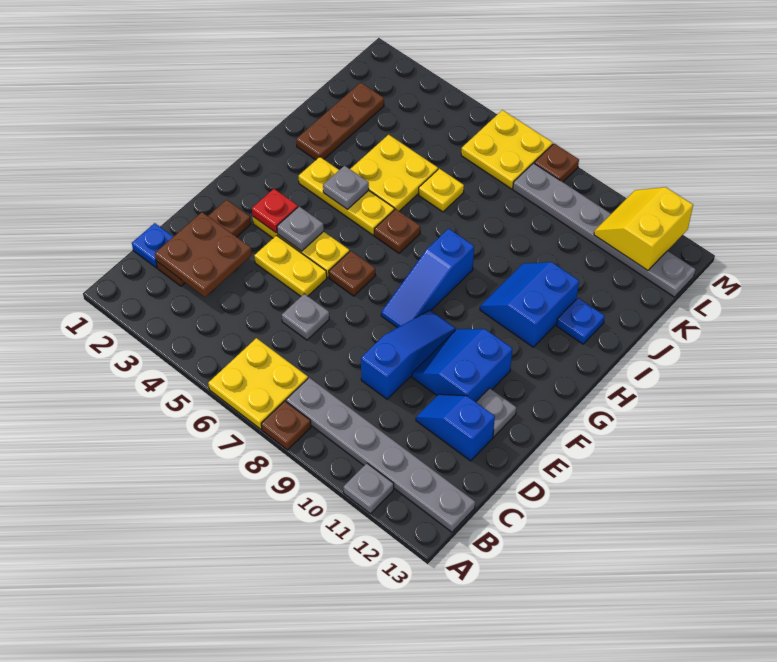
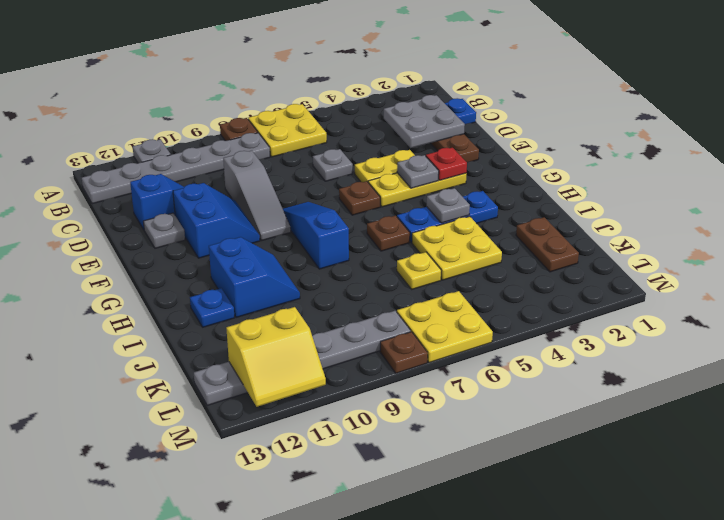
brown plate C2:D3 level 2 -> grey plate C2:D3 level 2
blue slope D9:F9 level 1 top D -> grey slope D9:F9 level 1 top D
yellow plate H3:H5 level 1 -> blue plate H3:H5 level 1
brown plate I2:K2 level 1 -> brown plate J2:K2 level 1
yellow slope L11:M12 level 2 top 12 -> yellow slope L11:M12 level 2 top L

